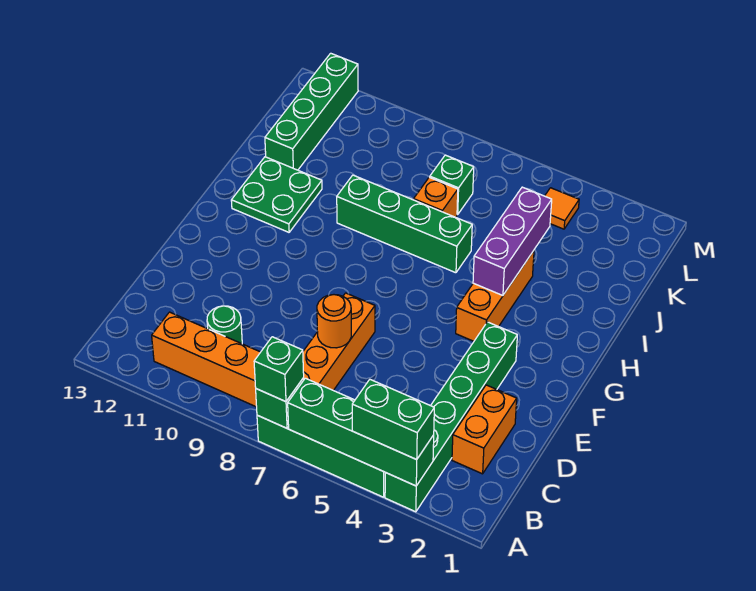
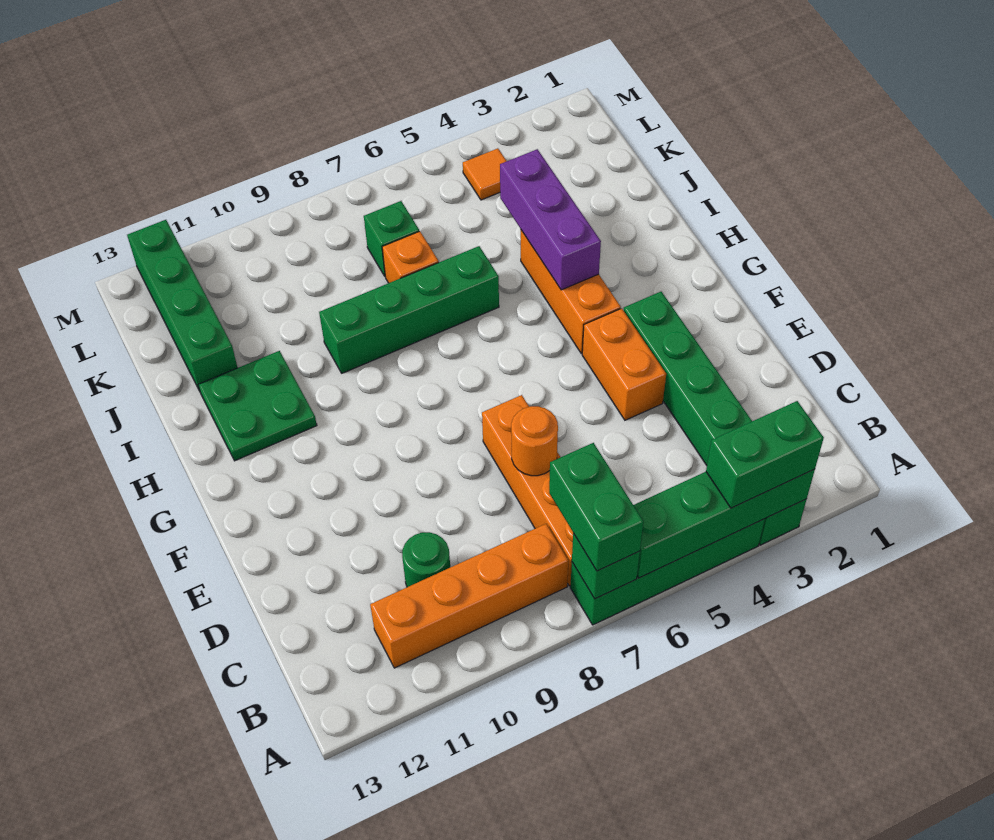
green brick A7 level 3 -> green brick A7:B7 level 3
orange brick C2:D2 level 1 -> orange brick E4:F4 level 1

